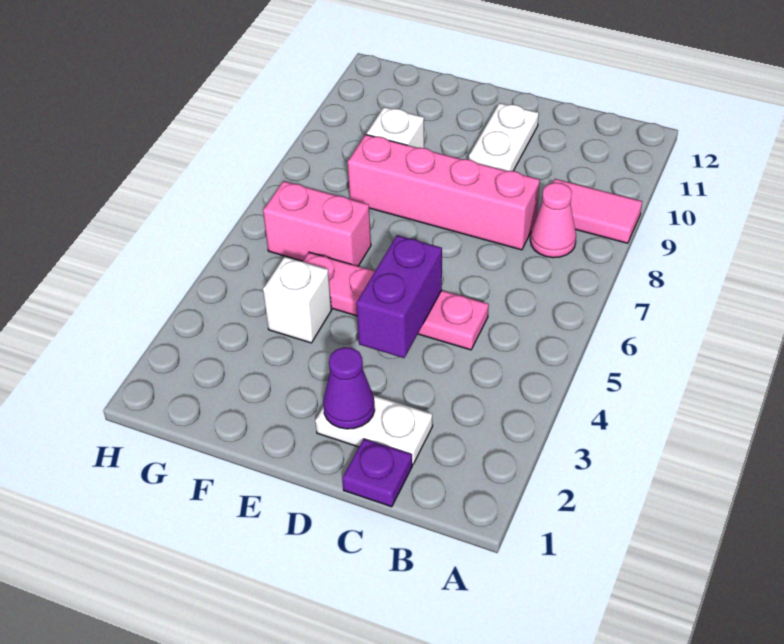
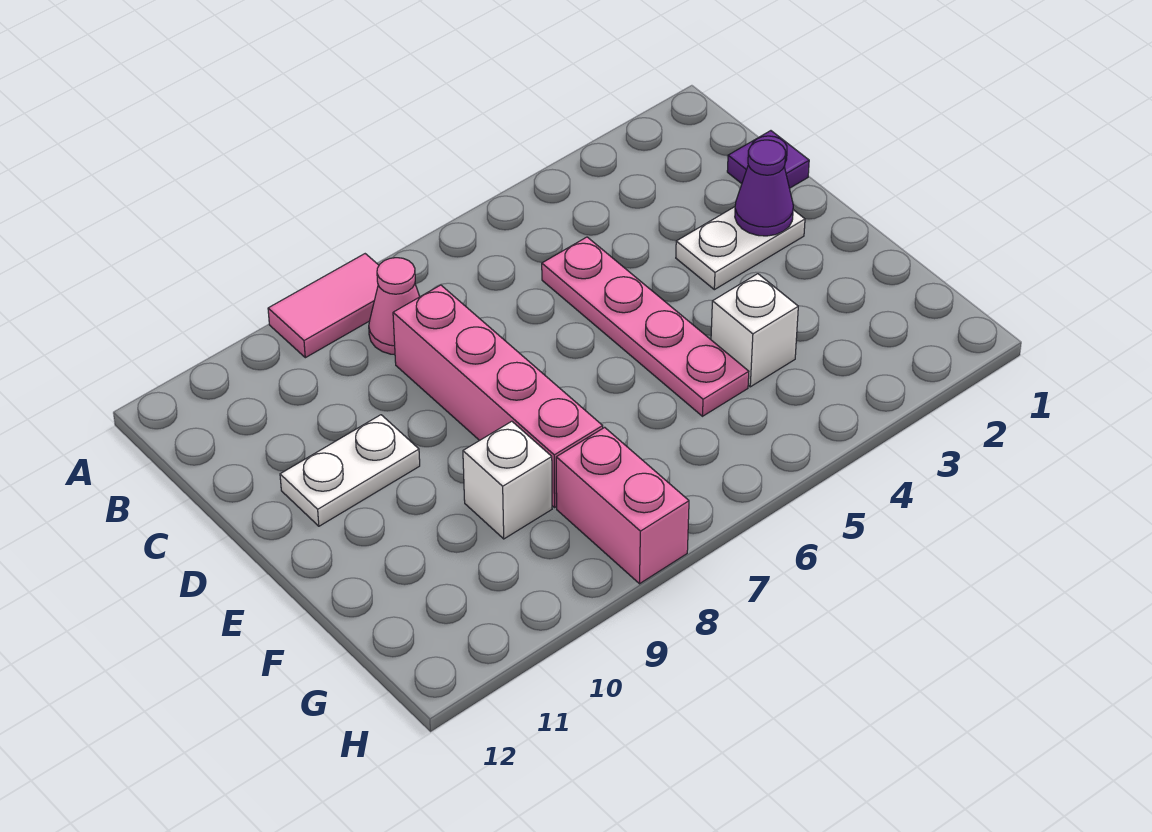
pink tile A9:B9 level 1 -> pink tile A8:A9 level 1
white plate C2:D2 level 1 -> white plate D2:D3 level 1
purple brick D4:D5 level 2 -> none
pink brick F6:G6 level 1 -> pink brick G8:H8 level 1

